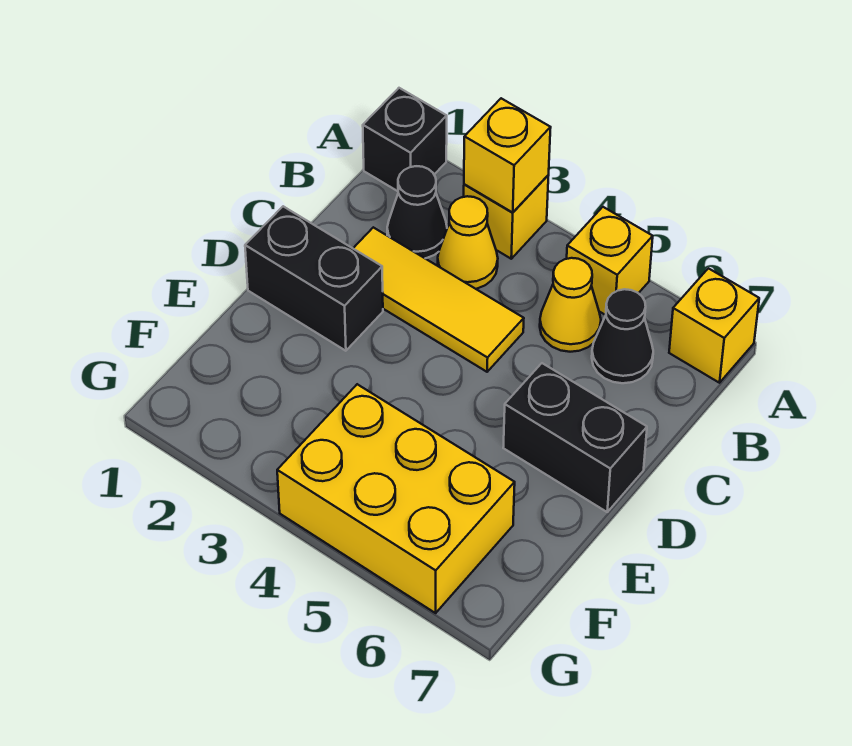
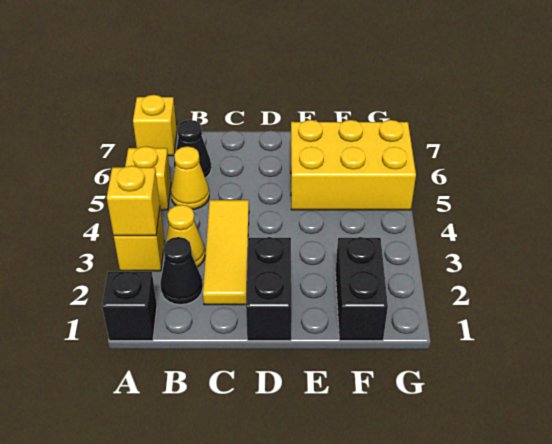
black brick D6:D7 level 1 -> black brick F1:F2 level 1
yellow brick F4:G6 level 1 -> yellow brick E5:G6 level 1

